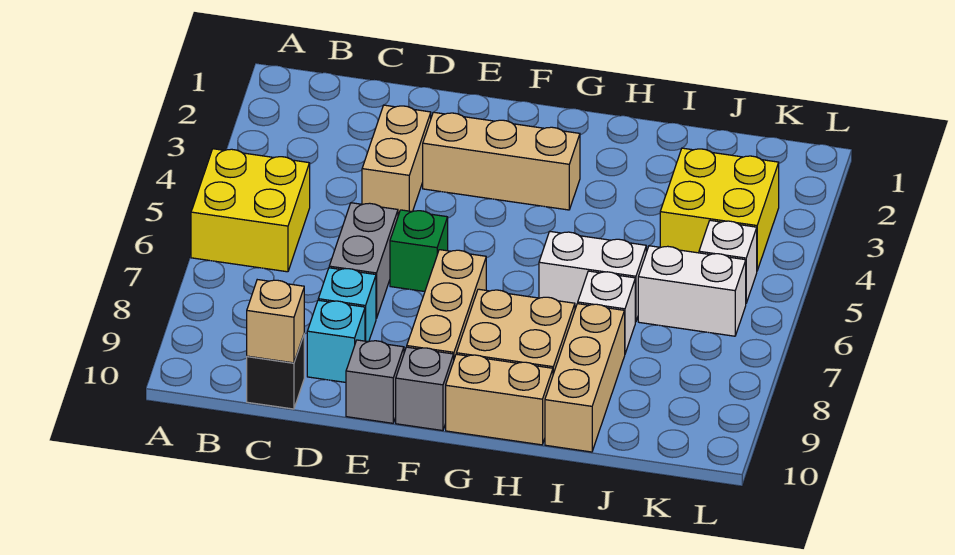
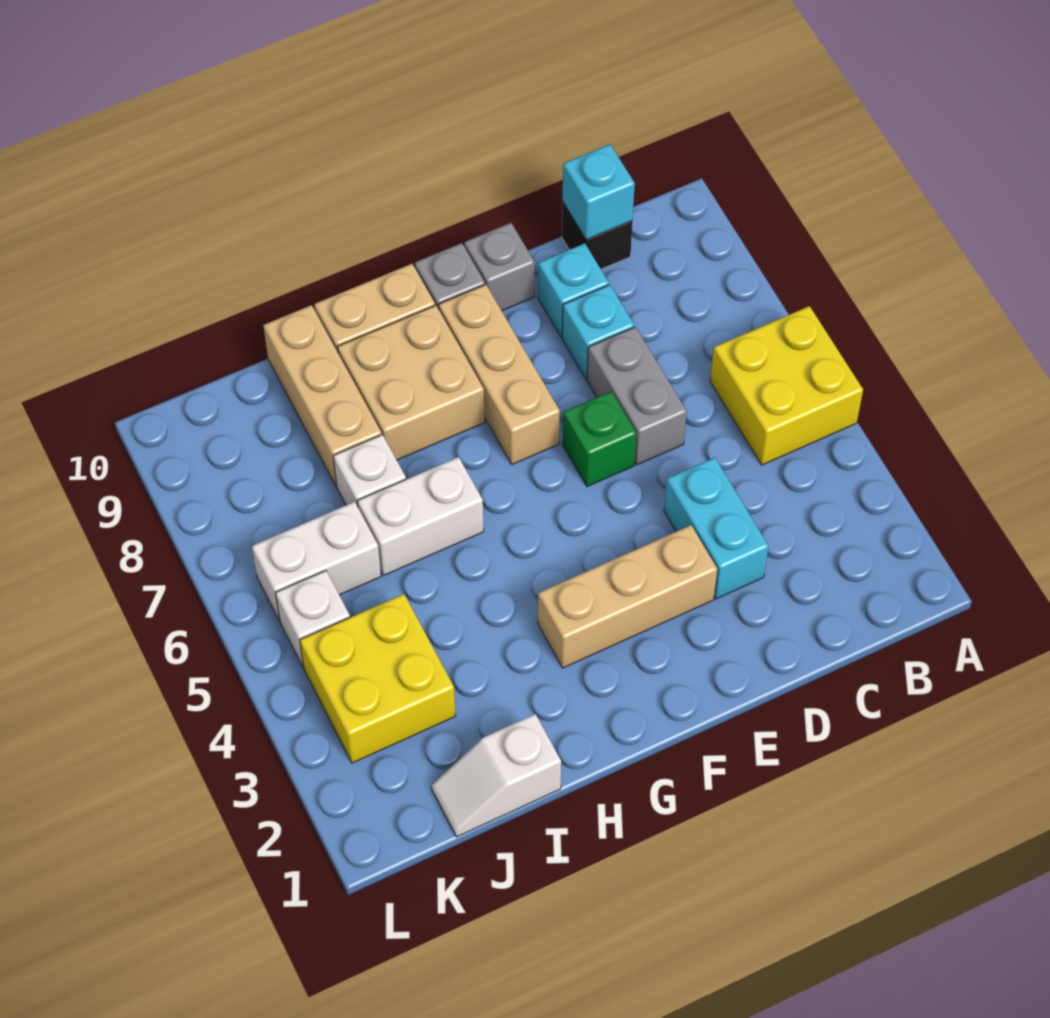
tan brick C10 level 2 -> cyan brick C10 level 2
tan brick D3:D4 level 1 -> cyan brick D3:D4 level 1
none -> white slope I1:J1 level 1 top I

